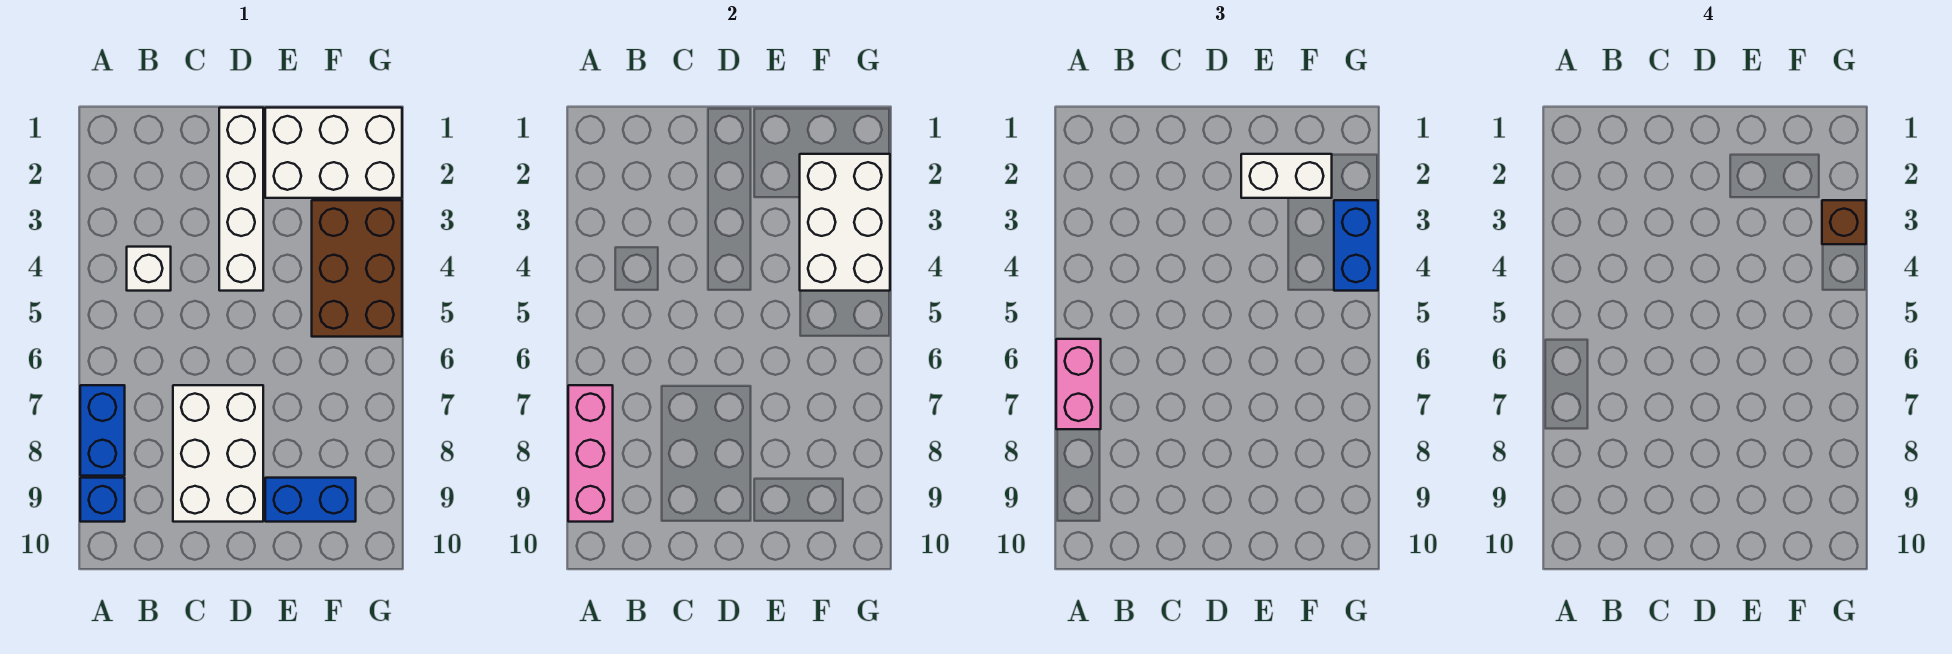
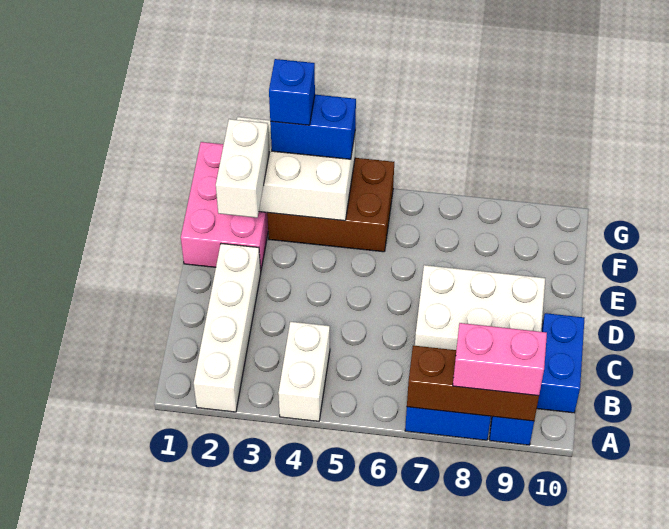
pink brick A6:A7 level 3 -> pink brick A8:A9 level 3
pink brick A7:A9 level 2 -> brown brick A7:A9 level 2
white brick B4 level 1 -> white brick A4:B4 level 1
white brick D1:D4 level 1 -> white brick A2:D2 level 1
white brick E1:G2 level 1 -> pink brick E1:G2 level 1
blue brick E9:F9 level 1 -> blue brick B10:C10 level 1
brown brick G3 level 4 -> blue brick G3 level 4

